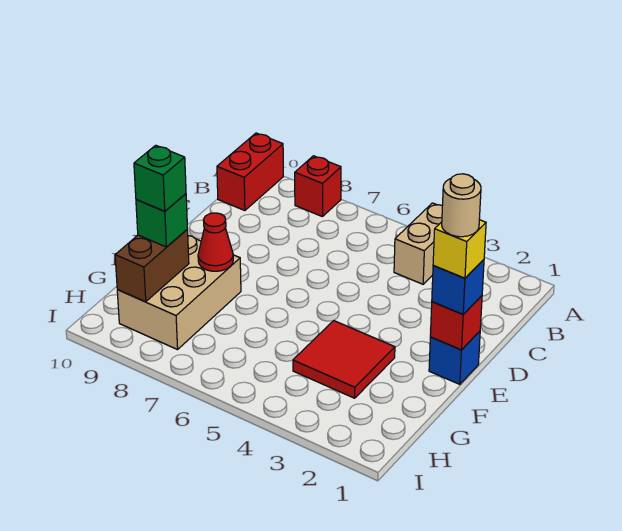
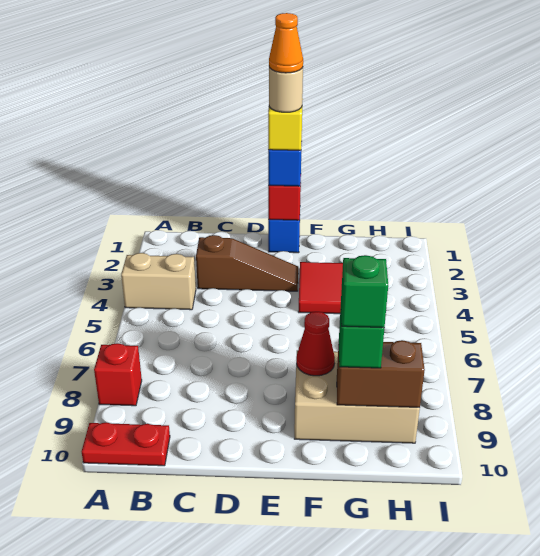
red brick A10:B10 level 1 -> red plate A10:B10 level 1
none -> brown slope C3:E3 level 1 top C
none -> orange cone E1 level 6

